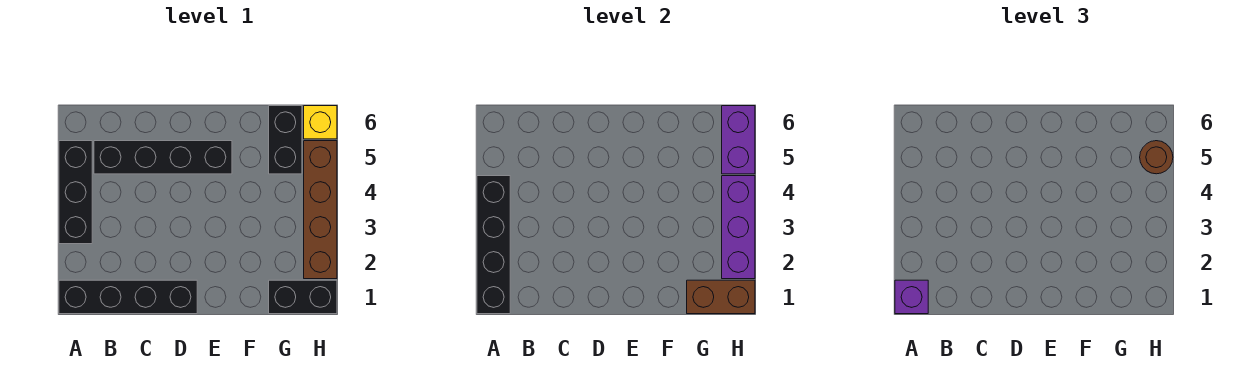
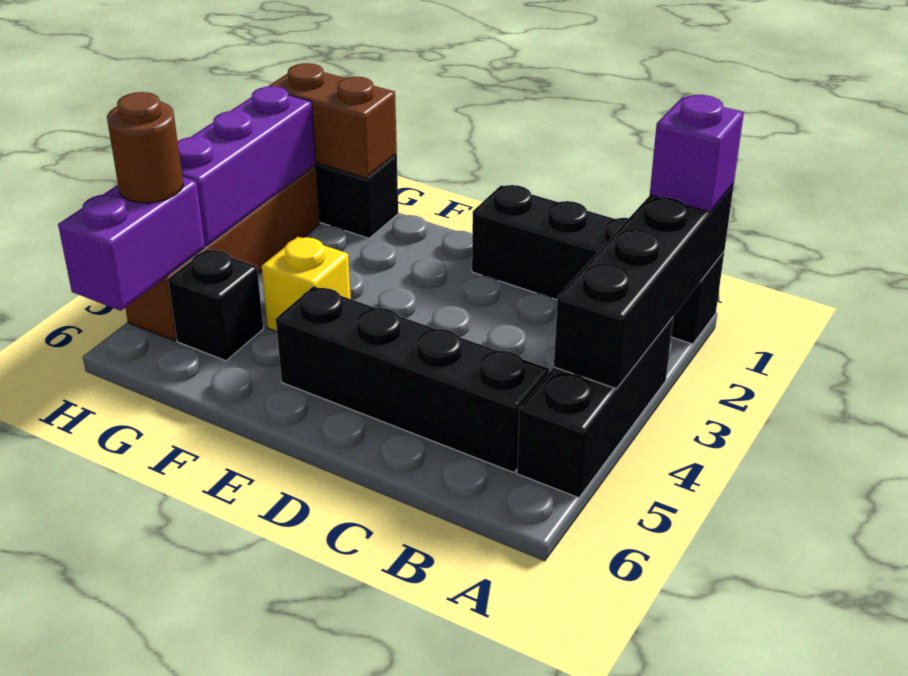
black brick G5:G6 level 1 -> black brick G5 level 1
yellow brick H6 level 1 -> yellow brick F4 level 1

